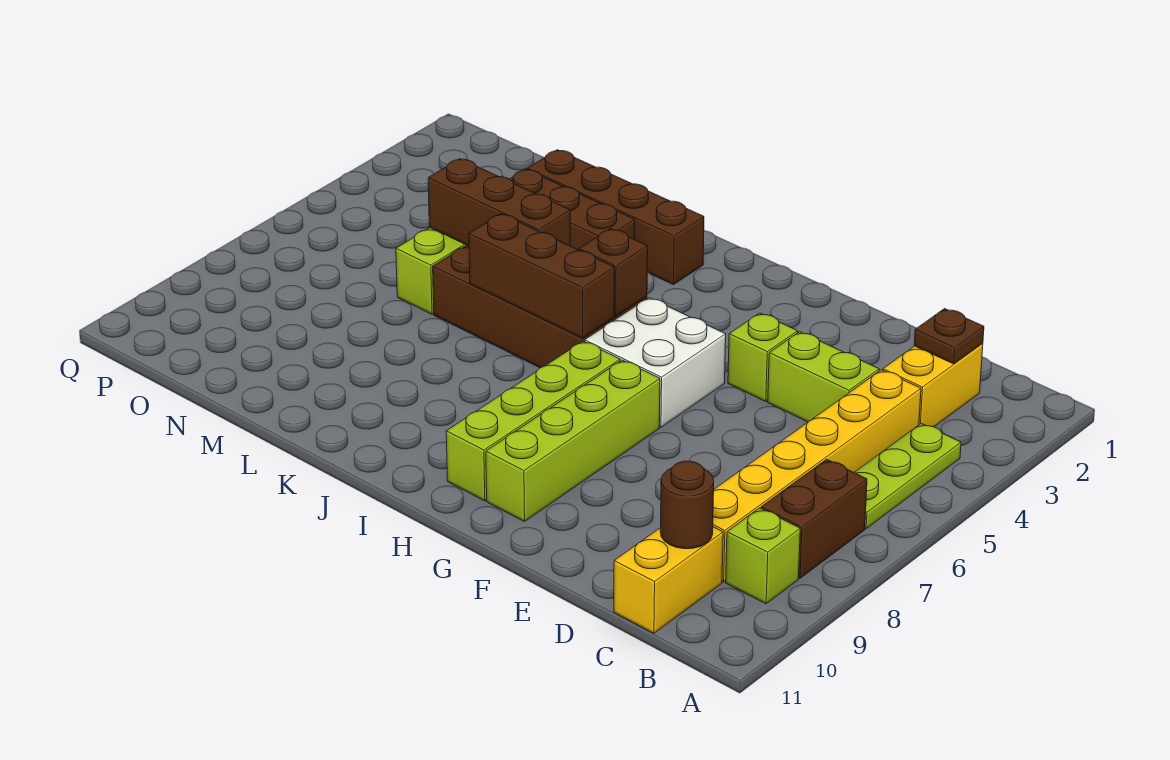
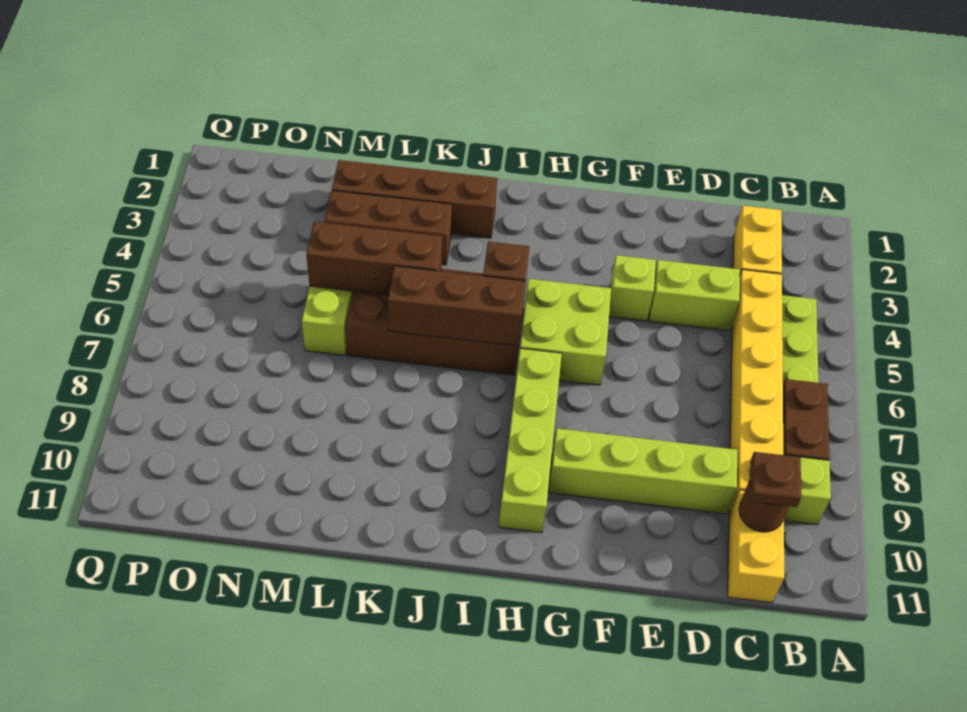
brown plate C2 level 2 -> brown plate C10 level 3
white brick G5:H6 level 1 -> lime brick G5:H6 level 1
lime brick G7:G10 level 1 -> lime brick D9:G9 level 1

